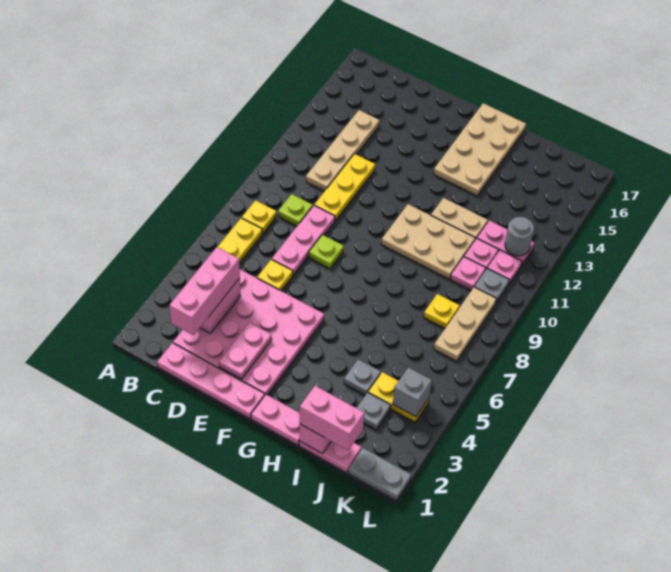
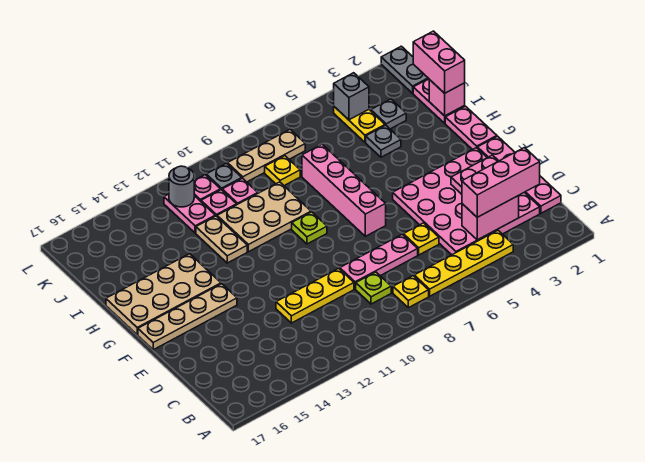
tan plate C11:C14 level 1 -> tan plate F14:F17 level 1
lime plate E8 level 1 -> lime plate G9 level 1
none -> pink brick F7:I7 level 1
tan plate G10:I11 level 1 -> tan plate H9:I11 level 1

